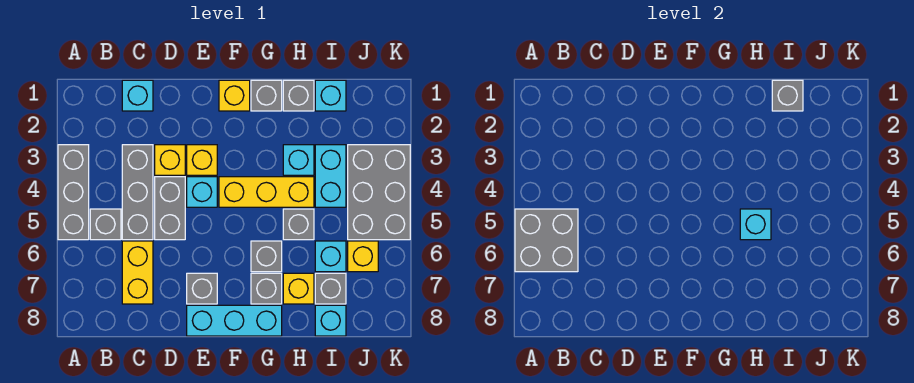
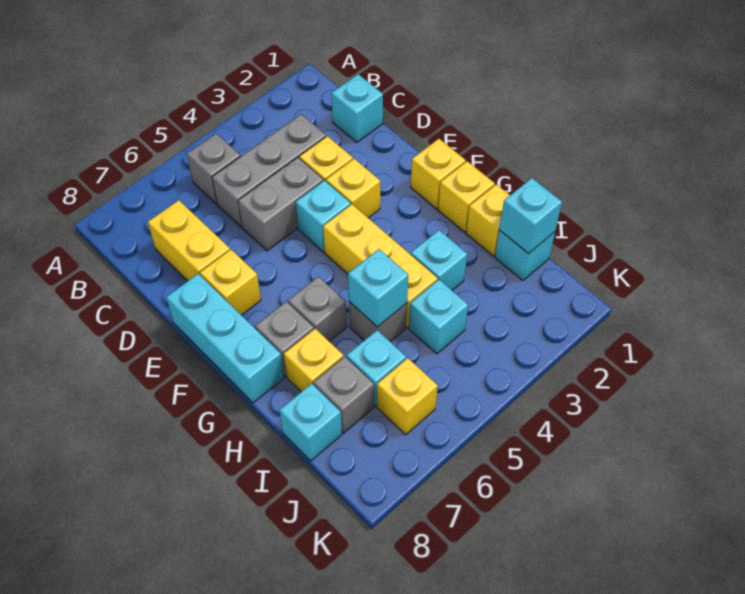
grey brick A3:A5 level 1 -> none
grey brick A5:B6 level 2 -> none
yellow brick C6:C7 level 1 -> yellow brick C7:D7 level 1
grey brick E7 level 1 -> yellow brick E7 level 1
grey brick G1 level 1 -> yellow brick G1 level 1
grey brick H1 level 1 -> yellow brick H1 level 1
grey brick I1 level 2 -> cyan brick I1 level 2
cyan brick I3:I4 level 1 -> cyan brick I4 level 1
grey brick J3:K5 level 1 -> none

